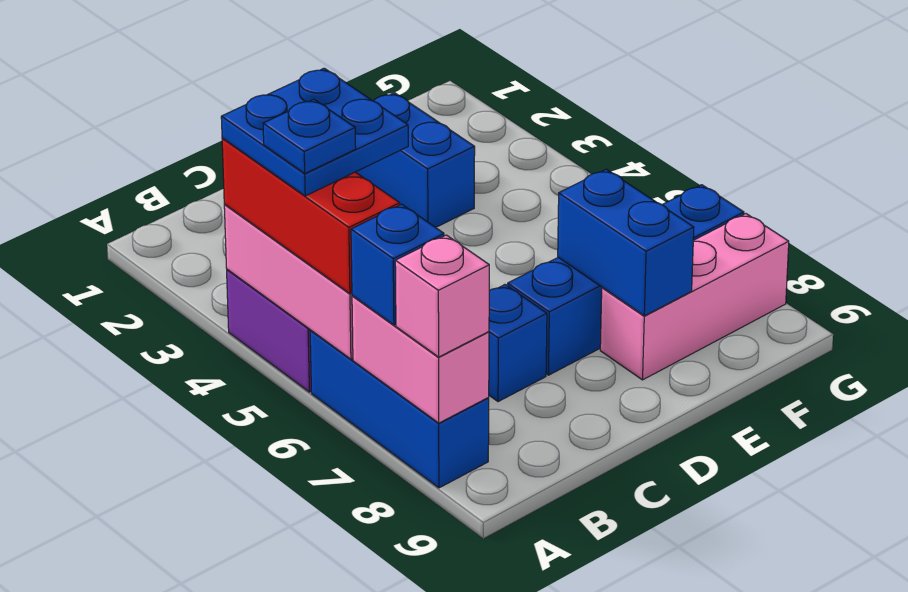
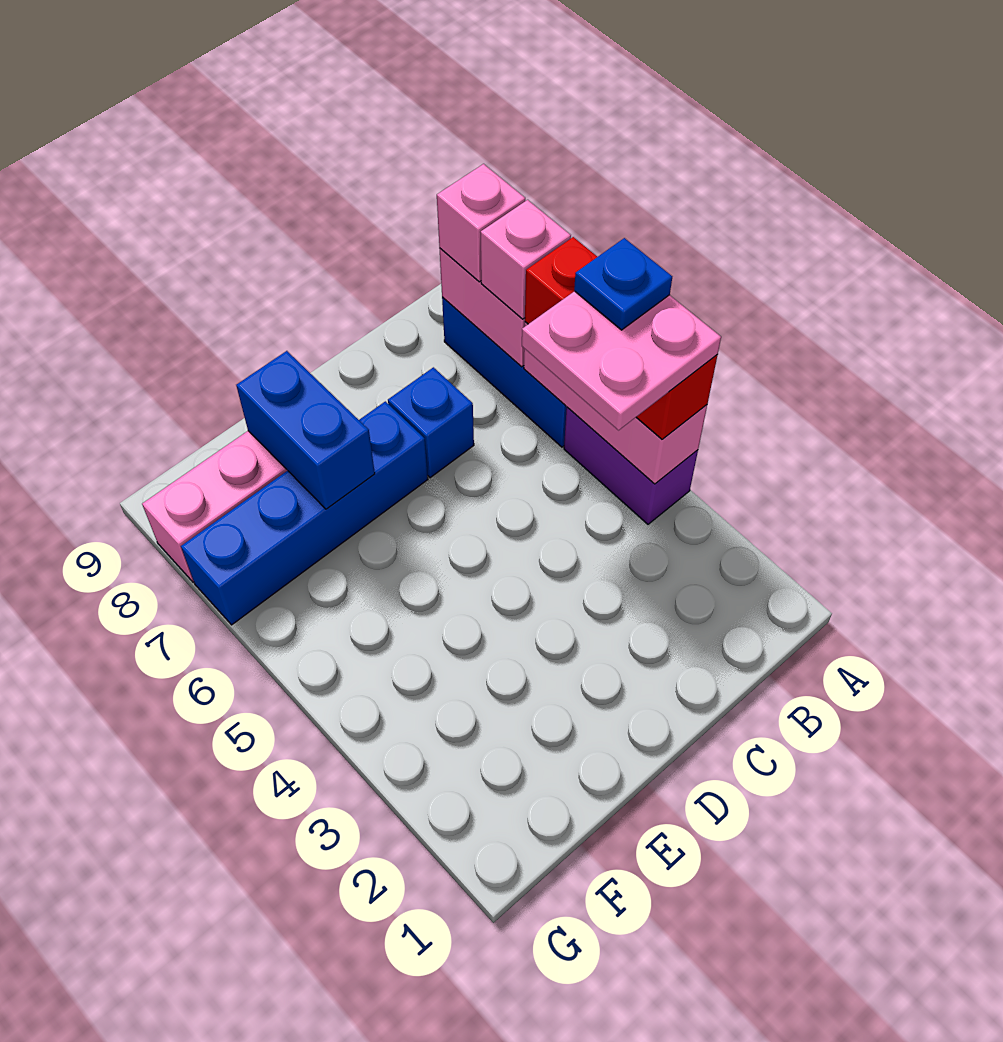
blue plate A4:B5 level 4 -> pink plate A4:B5 level 4
blue brick A7 level 3 -> pink brick A7 level 3
blue brick E2:E3 level 1 -> none

